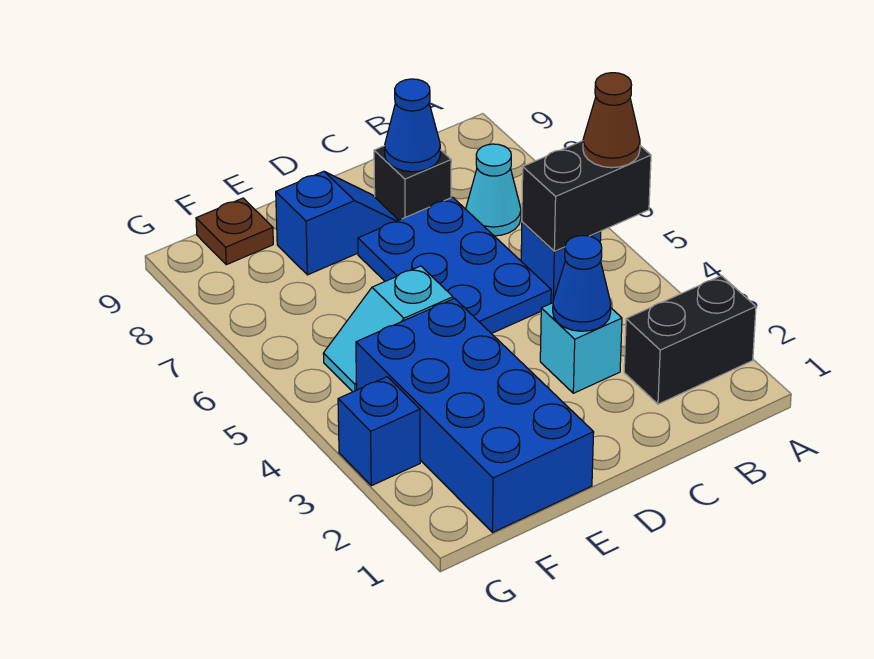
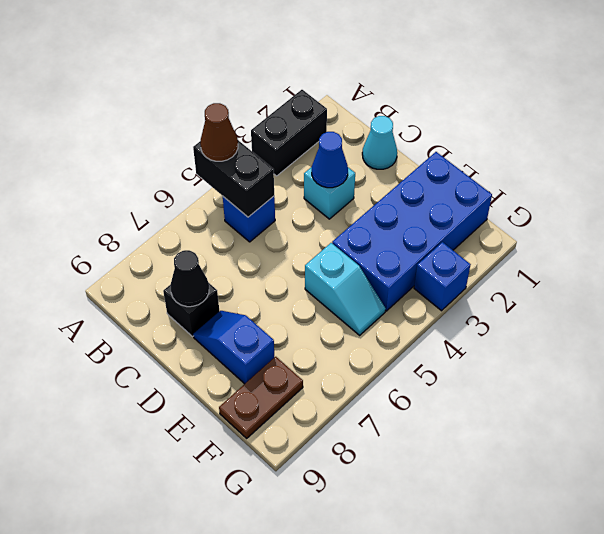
black brick A2:B2 level 1 -> black brick A2:A3 level 1
cyan cone B7 level 1 -> cyan cone C1 level 1
blue plate C5:D7 level 1 -> none
blue cone C8 level 2 -> black cone C8 level 2
brown plate F9 level 1 -> brown plate F8:F9 level 1

